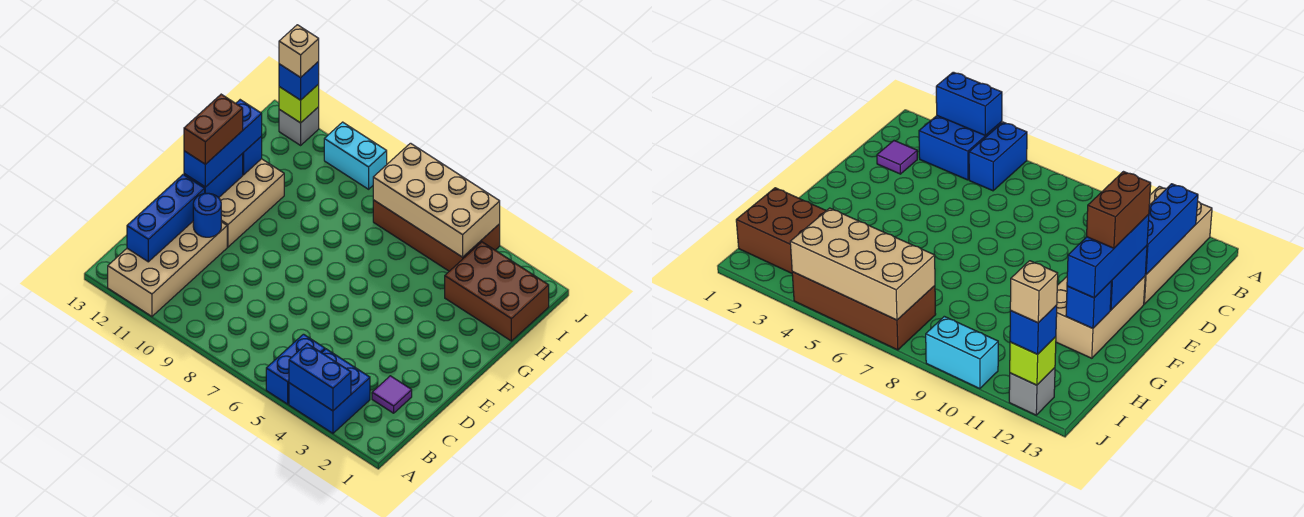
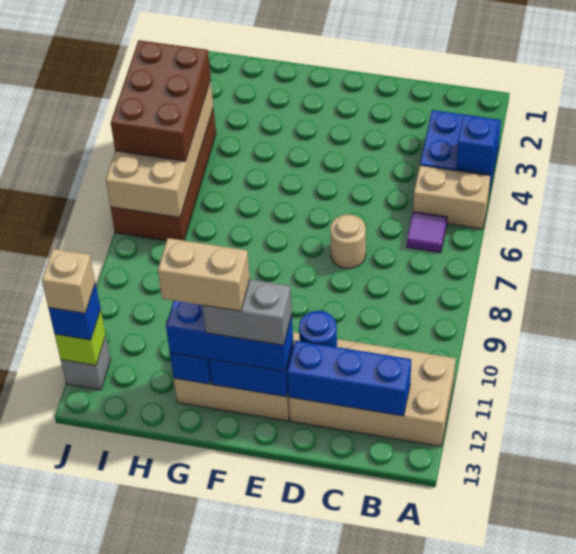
blue brick A3:A4 level 2 -> blue brick A4 level 2
blue brick A5:B5 level 1 -> tan brick A5:B5 level 1
purple tile C2 level 1 -> purple tile B6 level 1
none -> tan round brick D7 level 1
brown brick E12:F12 level 4 -> grey brick E12:F12 level 4
none -> tan brick F12:G12 level 5
brown brick H1:I3 level 1 -> brown brick I4:J6 level 3
cyan brick J9:J10 level 1 -> none

